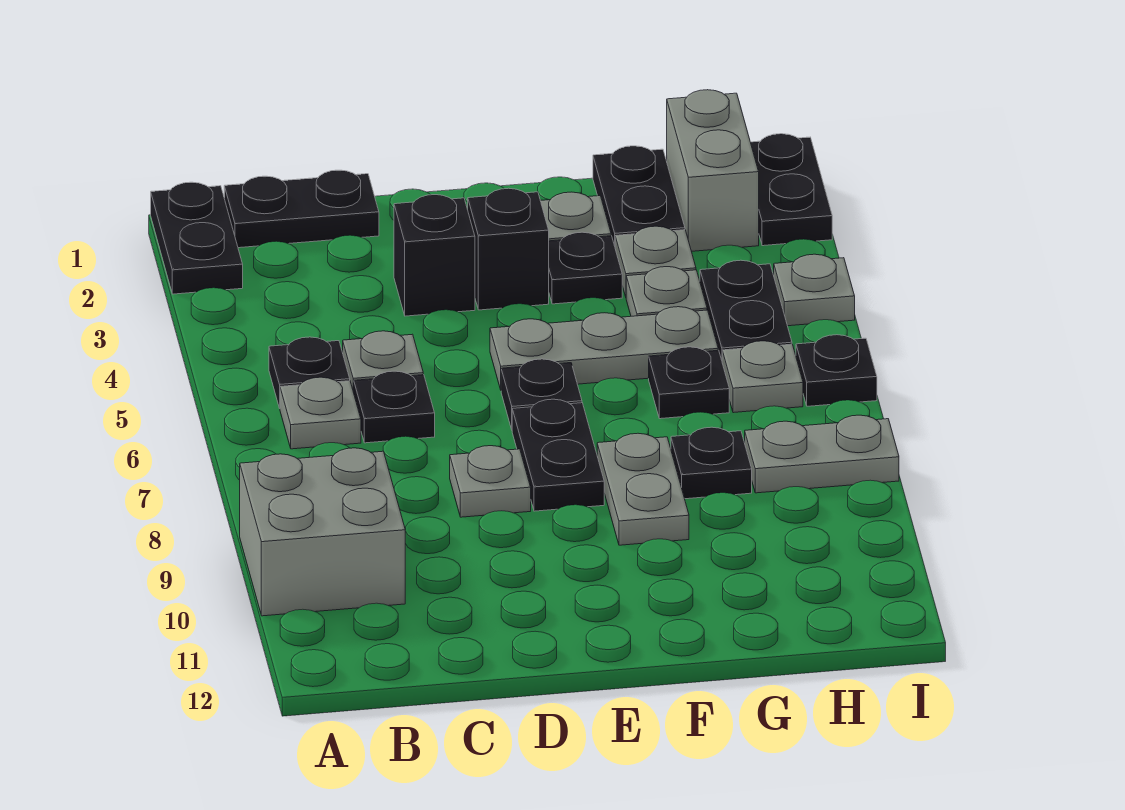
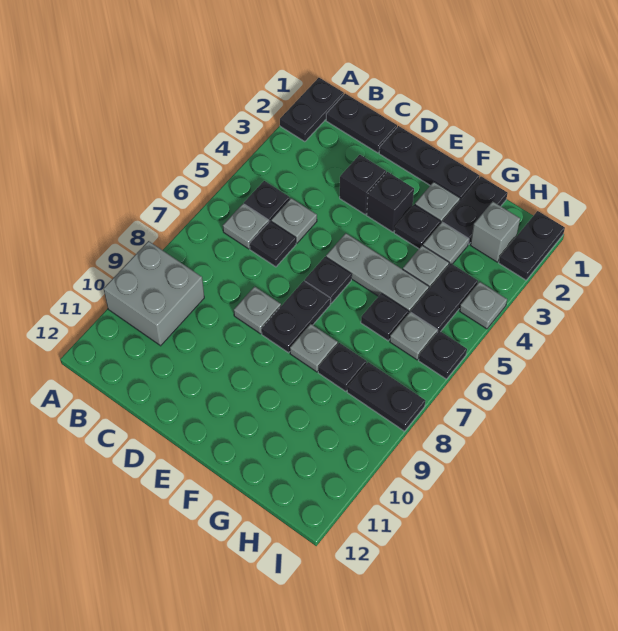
none -> black plate D1:F1 level 1
grey plate F8:F9 level 1 -> grey plate F8 level 1
grey brick H1:H2 level 1 -> grey brick H2 level 1
grey plate H8:I8 level 1 -> black plate H8:I8 level 1

